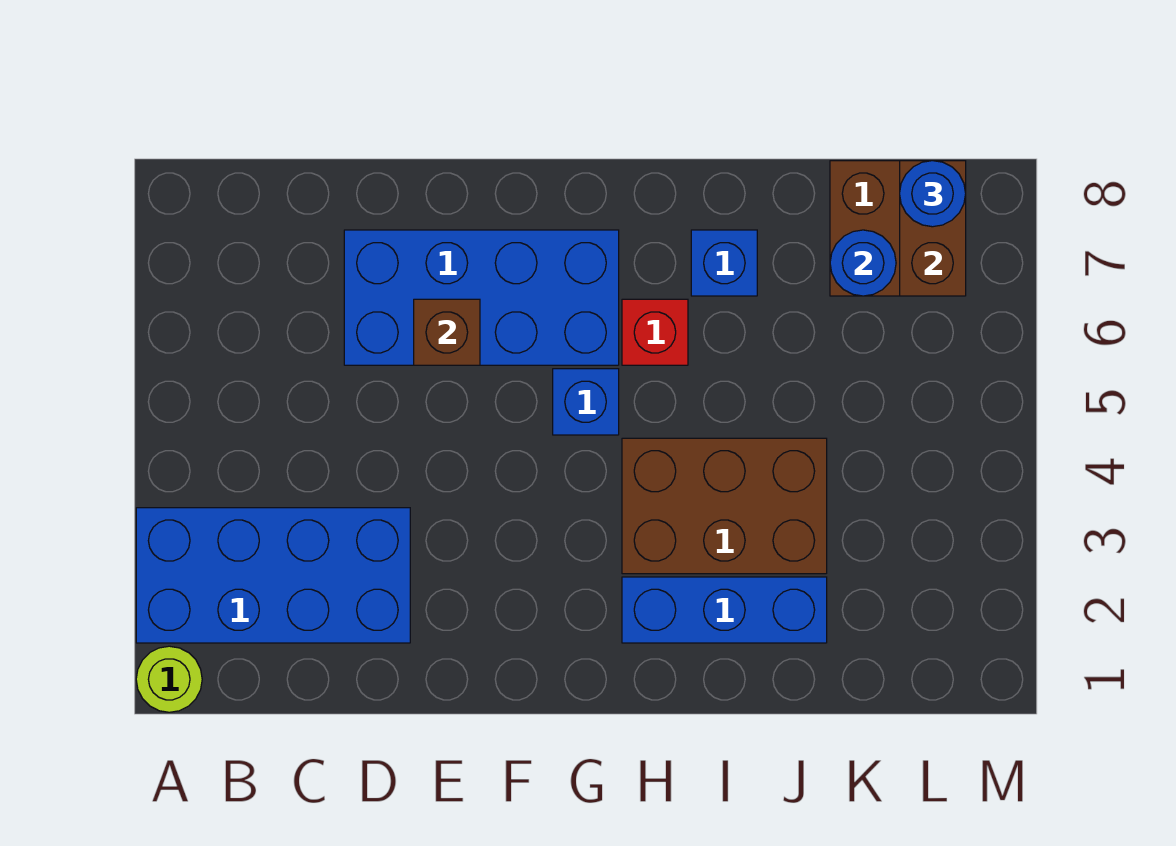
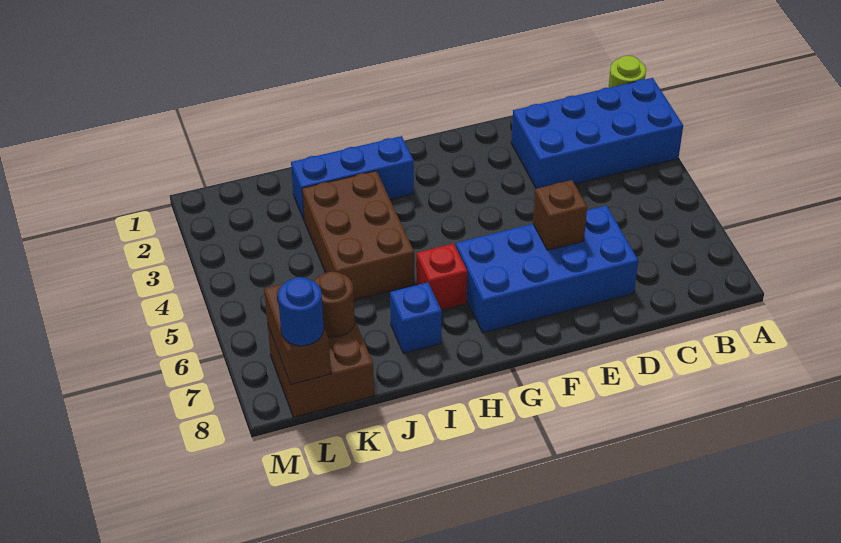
blue brick G5 level 1 -> none
brown brick H3:J4 level 1 -> brown brick I3:J5 level 1
blue round brick K7 level 2 -> brown round brick K7 level 2

